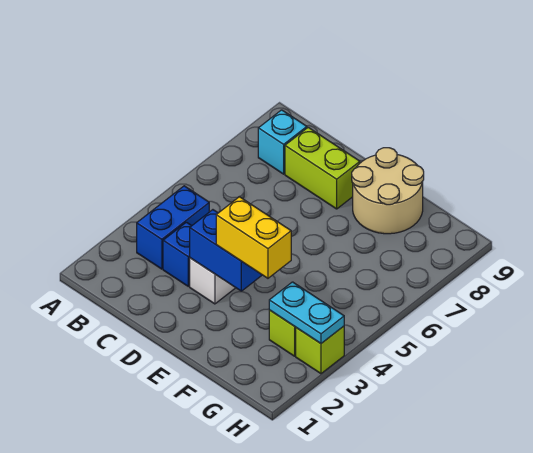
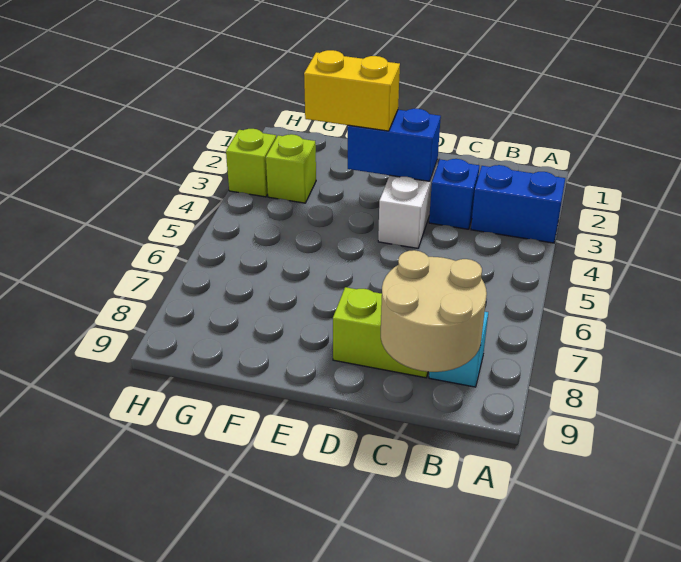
blue brick B3:B4 level 1 -> blue brick A3:B3 level 1
tan round brick E8:F9 level 1 -> tan round brick B8:C9 level 2
cyan plate G3:H3 level 2 -> none

